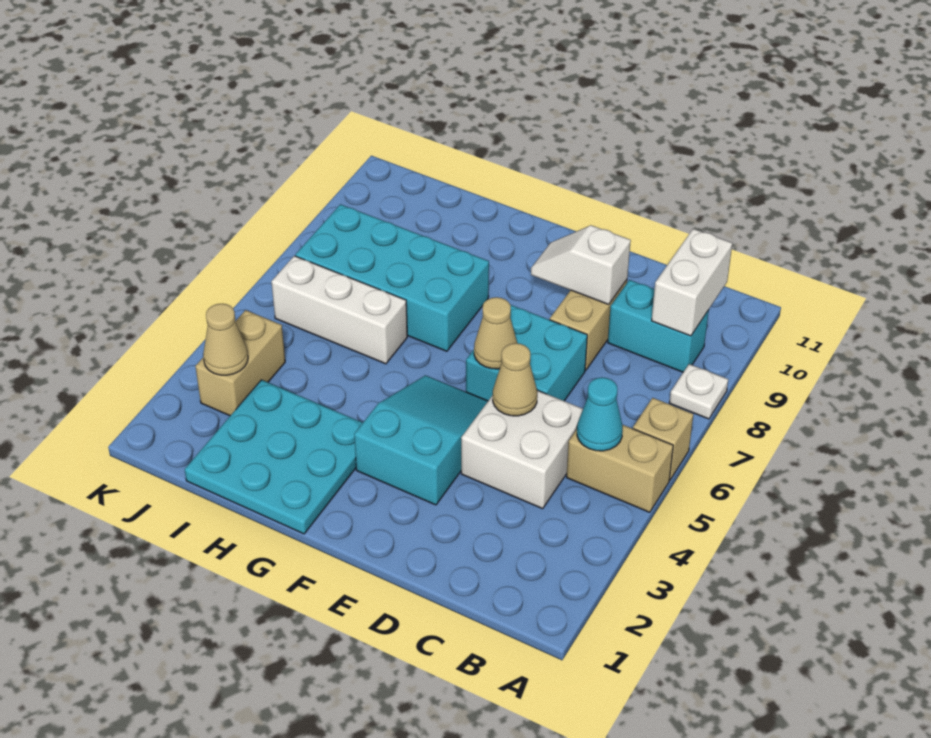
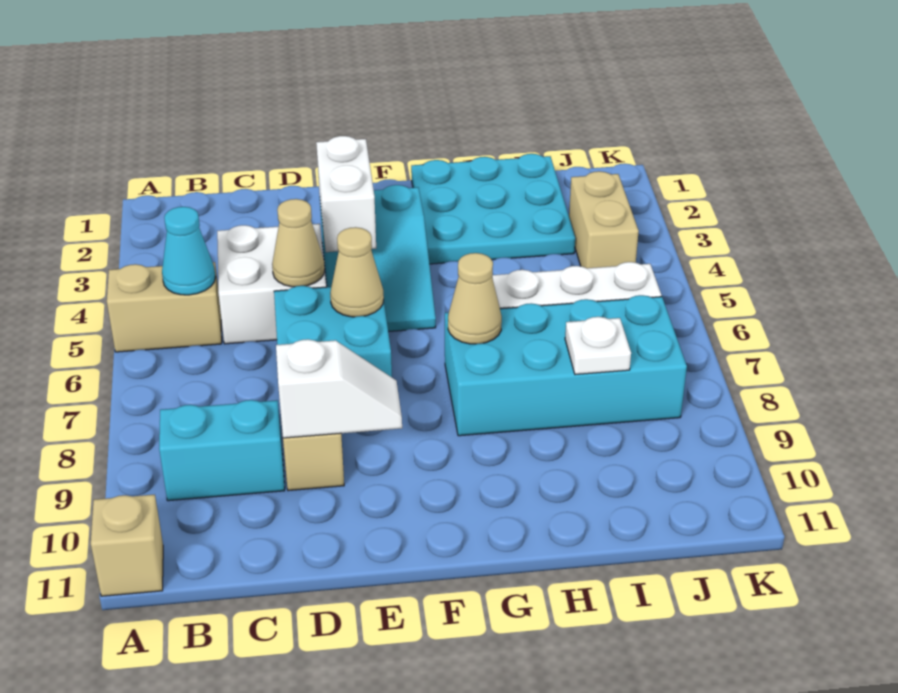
tan brick A6 level 1 -> tan brick A11 level 1
white plate A8 level 1 -> white plate I8 level 2
white brick B9:B10 level 2 -> white brick E3:E4 level 2
tan cone J3 level 2 -> tan cone G7 level 2

